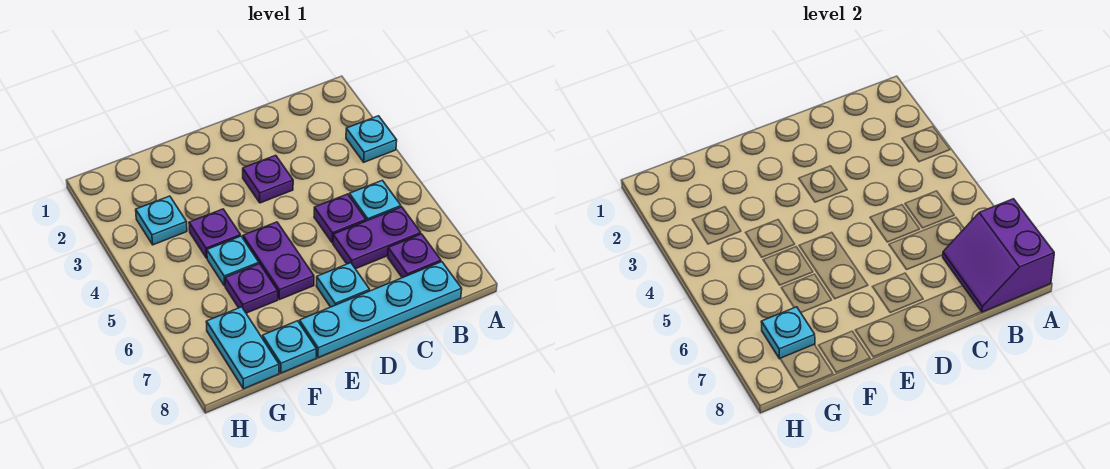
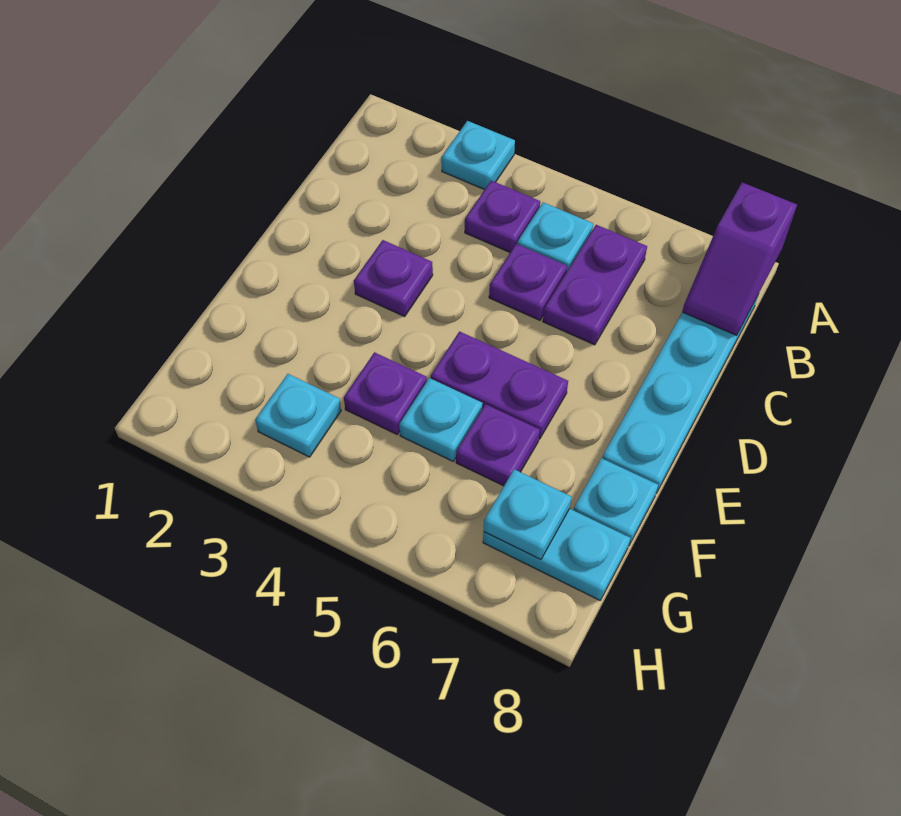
purple slope A7:B8 level 2 top A -> purple slope A8:B8 level 2 top A
purple plate B7 level 1 -> purple plate B4 level 1
cyan plate D7 level 1 -> none

